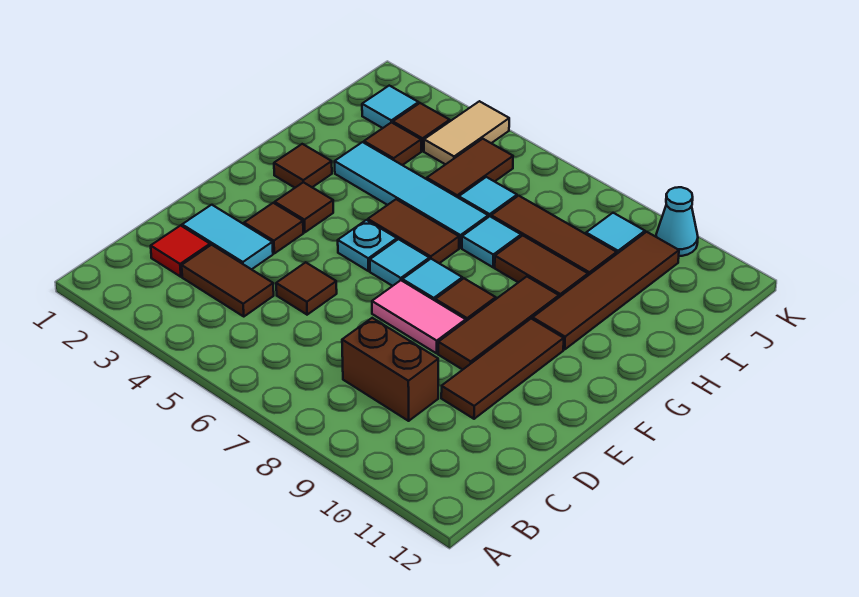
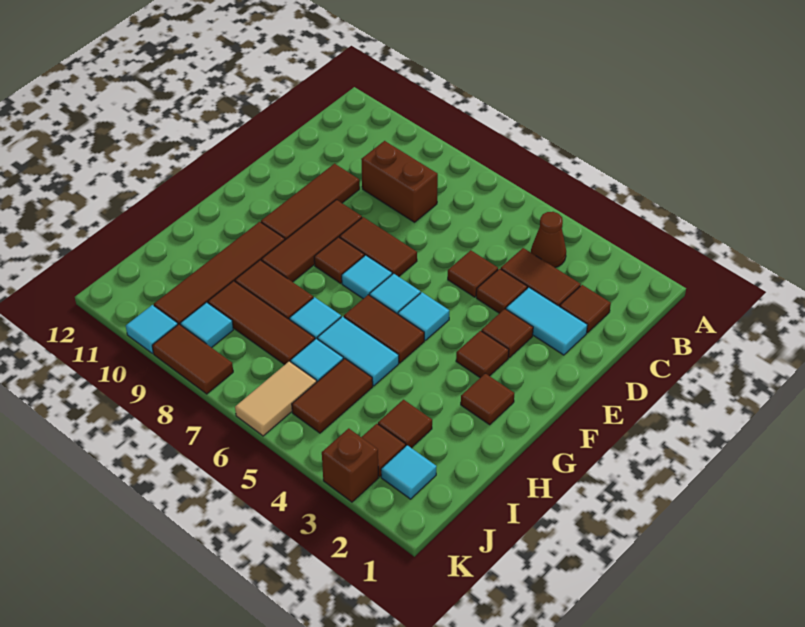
none -> brown cone B4 level 1
red tile C2 level 1 -> brown tile C2 level 1
none -> brown tile D4 level 1
pink tile E7:E8 level 1 -> brown tile E7:E8 level 1
cyan plate F5 level 1 -> cyan tile F5 level 1
cyan tile H3:H6 level 1 -> cyan tile H5:H6 level 1
tan tile J4:K4 level 1 -> tan tile J6:K6 level 1
none -> brown brick K3 level 1
none -> brown tile K8:K9 level 1
cyan cone K10 level 1 -> cyan tile K10 level 1

